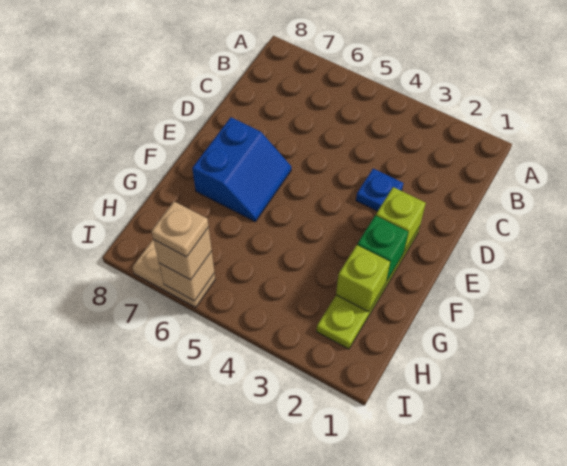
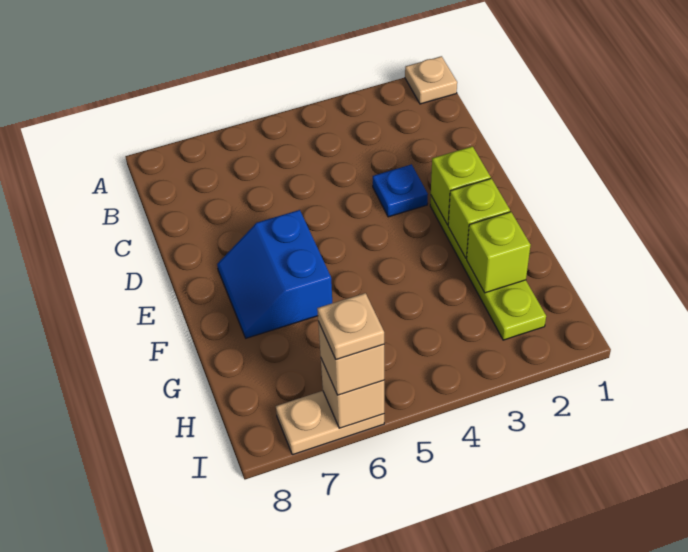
none -> tan plate A1 level 1
blue slope E6:F7 level 1 top 7 -> blue slope E6:F7 level 1 top 6
green brick F2 level 2 -> lime brick F2 level 2

